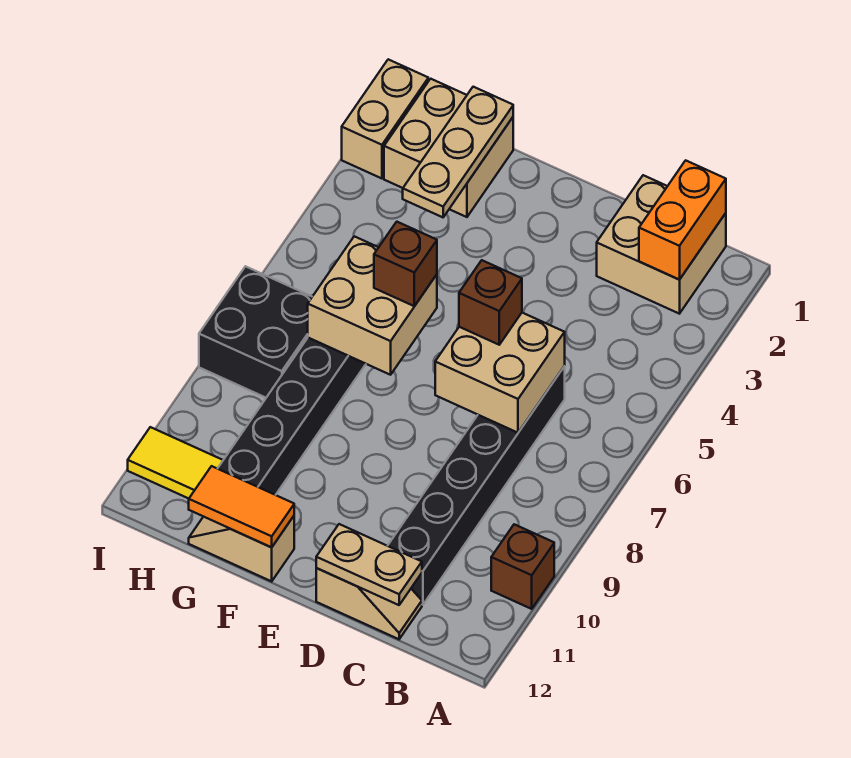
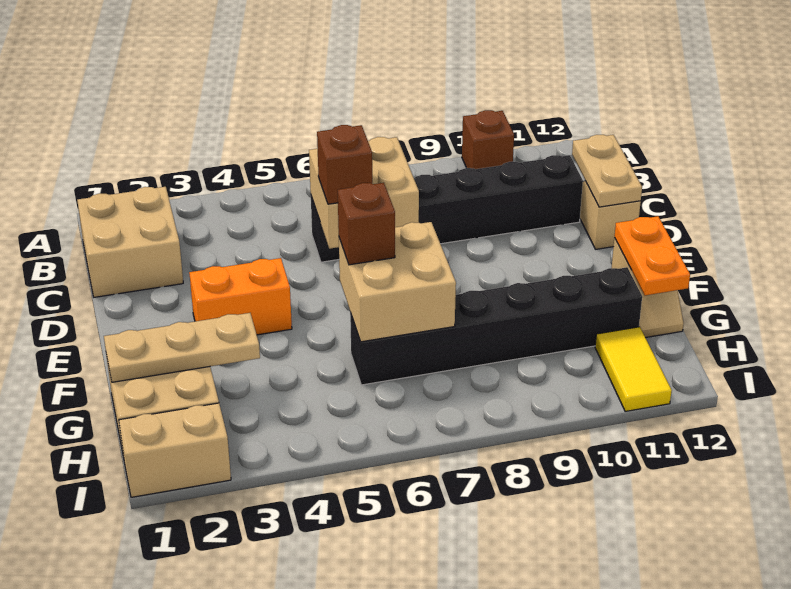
orange brick B1:B2 level 2 -> orange brick E3:E4 level 1
orange tile F12:G12 level 2 -> orange plate F12:G12 level 2
black brick H7:I8 level 1 -> none

